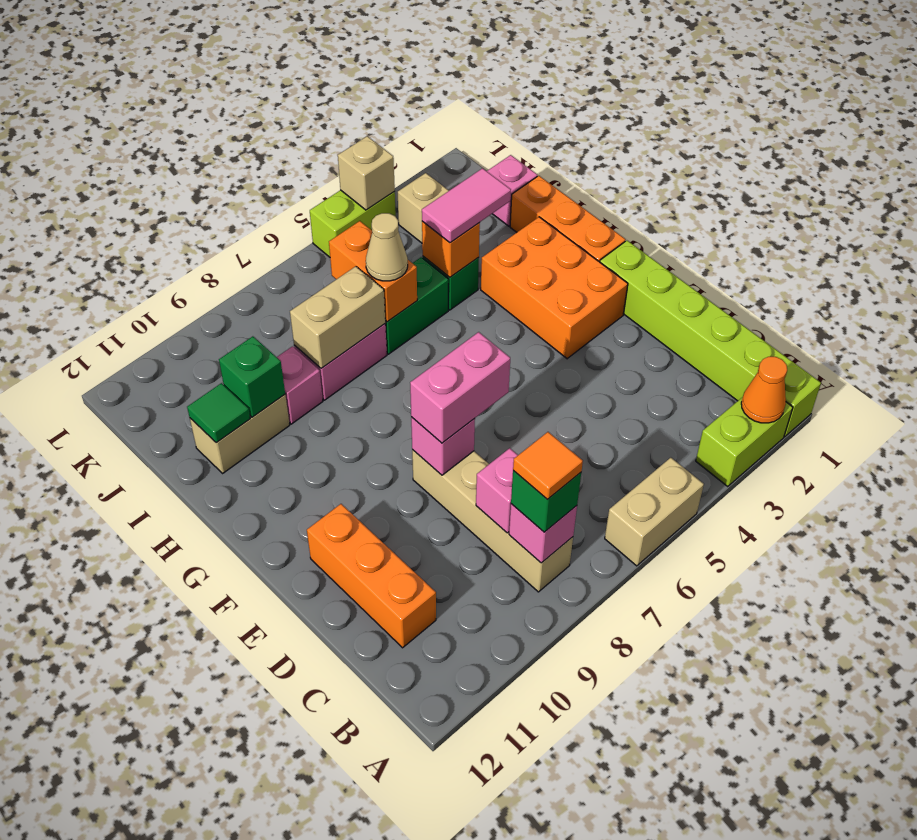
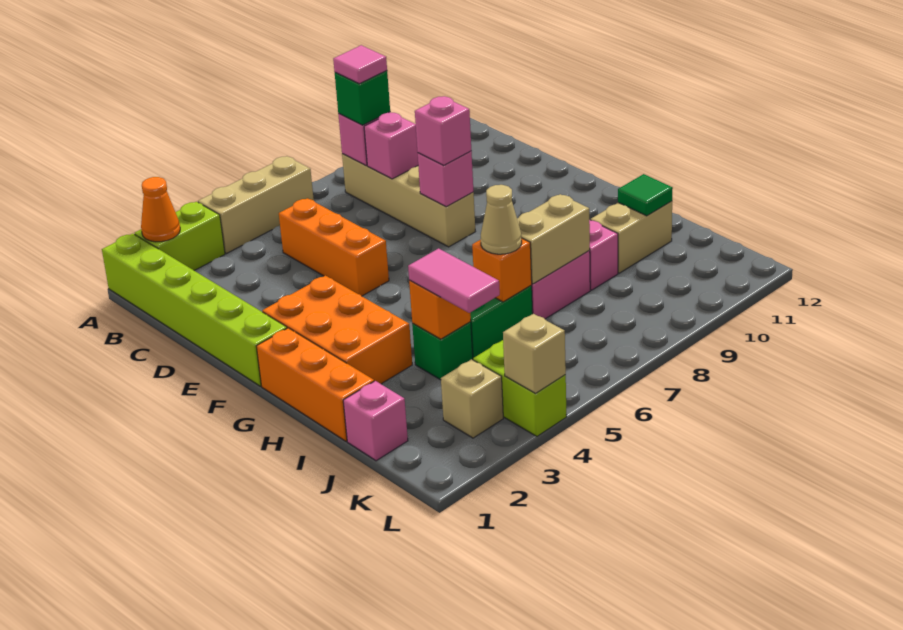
tan brick A5:A6 level 1 -> tan brick A4:A6 level 1
orange tile B8 level 4 -> pink tile B8 level 4
orange brick C11:E11 level 1 -> orange brick C5:E5 level 1
pink brick E7:E8 level 3 -> pink brick E8 level 3
pink tile I3:I4 level 3 -> pink tile I4:J4 level 3
orange brick I6:J6 level 2 -> orange brick I6 level 2
green brick I10 level 2 -> none
lime brick L4:L5 level 1 -> lime brick K4:L4 level 1

